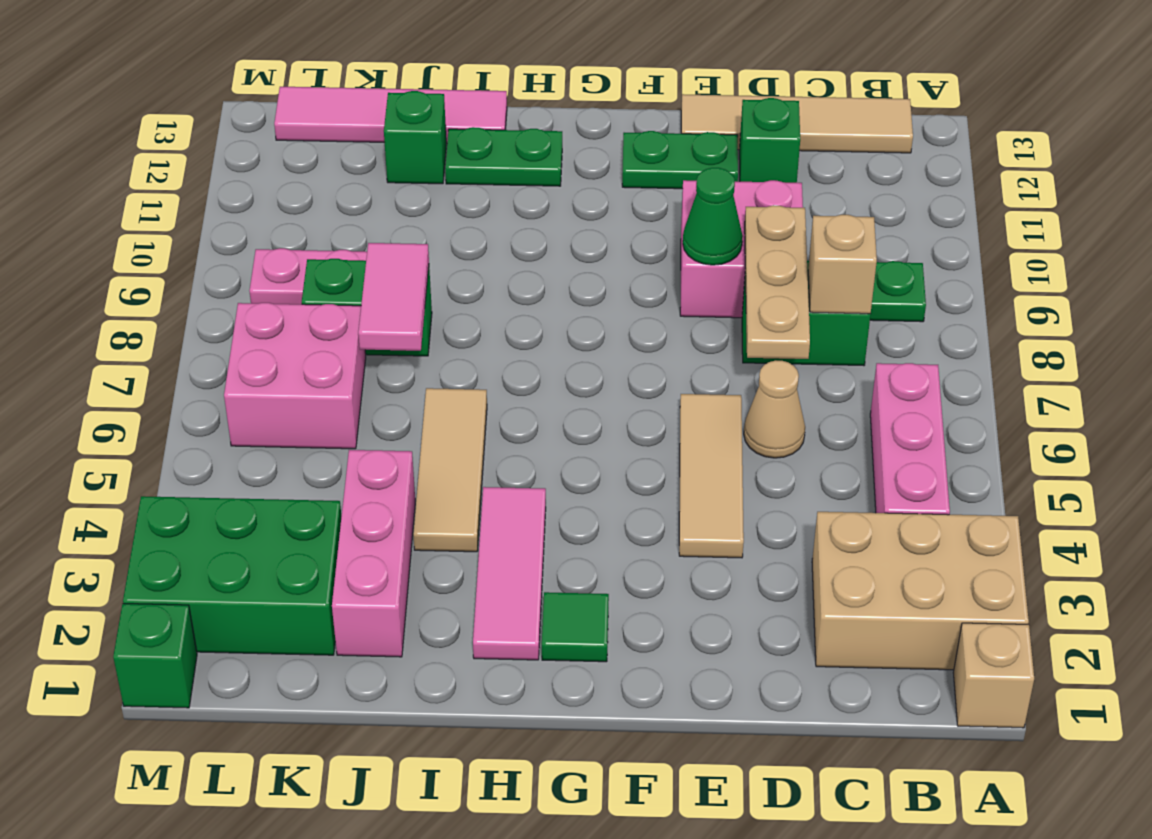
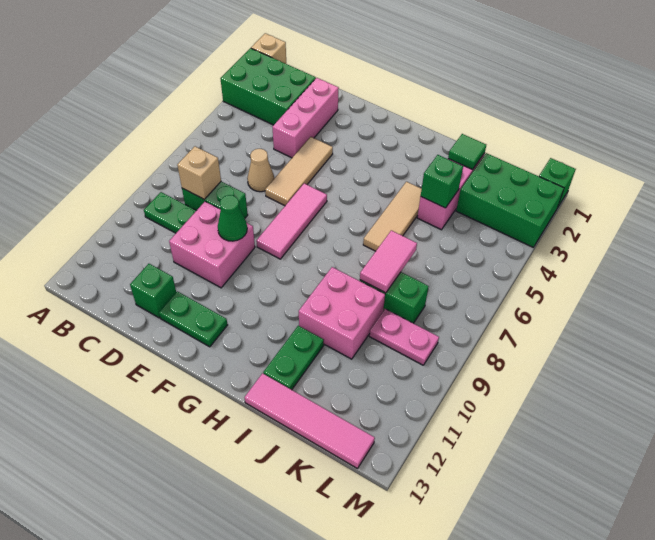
tan brick A2:C3 level 1 -> green brick A2:C3 level 1
pink brick B4:B6 level 1 -> pink brick D2:D4 level 1
tan tile B13:E13 level 1 -> none
tan plate D7:D9 level 2 -> none
green tile G2 level 1 -> green tile J2 level 2
pink tile H2:H4 level 1 -> pink tile F6:F8 level 1
green plate H12:I12 level 1 -> green plate I11:I12 level 1
green brick J12 level 1 -> green brick J4 level 2
pink brick K6:L7 level 1 -> pink brick I9:J10 level 1

